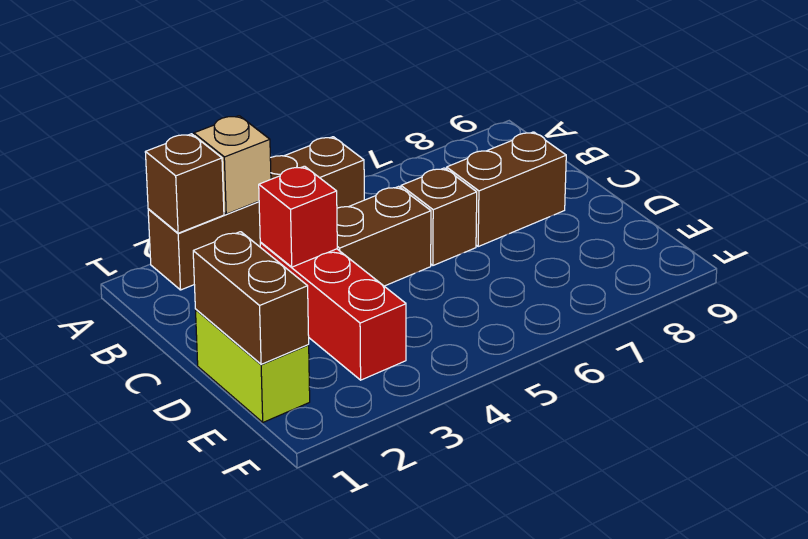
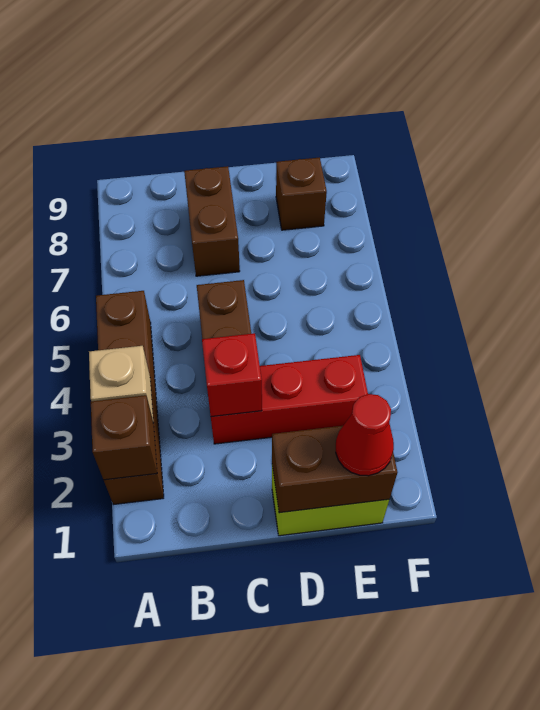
brown brick C6 level 1 -> brown brick E8 level 1
none -> red cone E1 level 3

